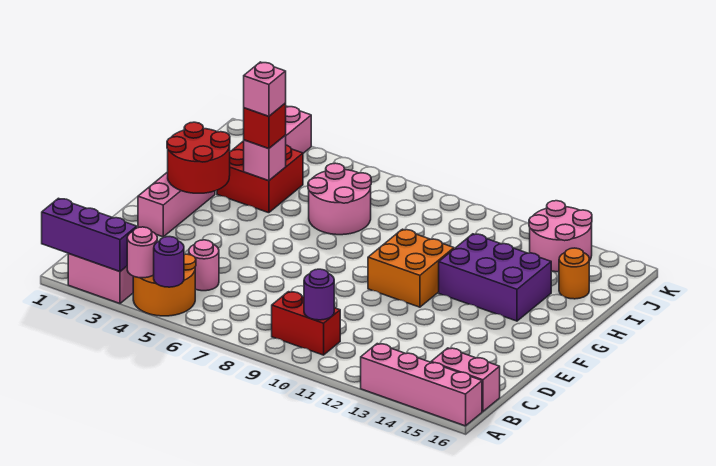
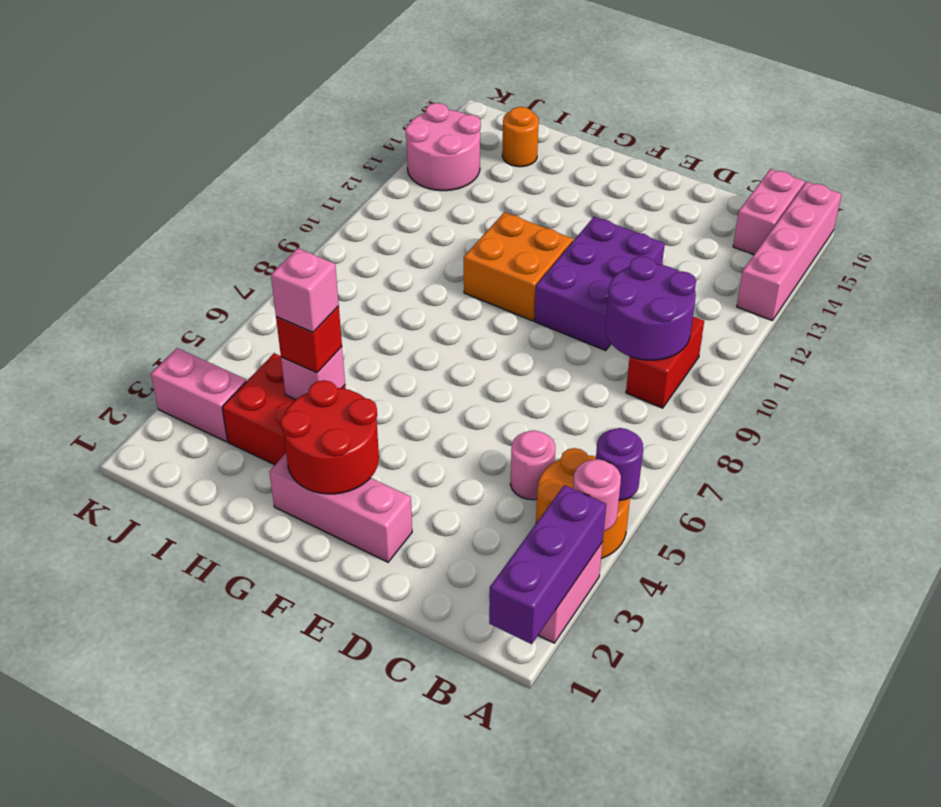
purple round brick B10 level 2 -> purple round brick B9:C10 level 2
purple brick G12:H14 level 1 -> purple brick D10:E12 level 1
pink round brick H6:I7 level 1 -> none

